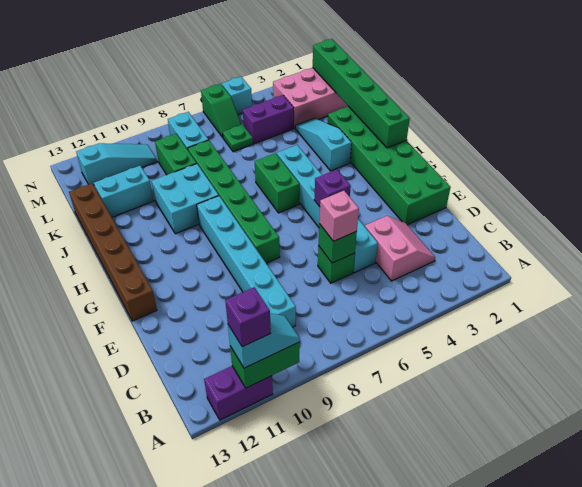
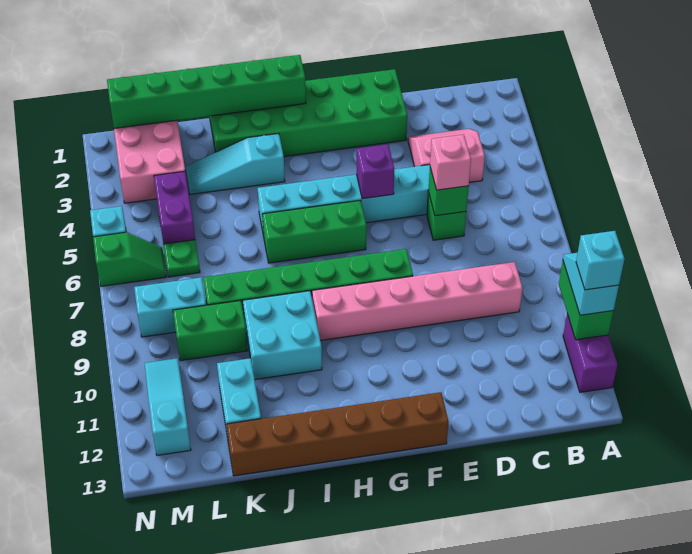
purple brick A11 level 4 -> cyan brick A11 level 4
cyan brick C9:H9 level 1 -> pink brick C9:H9 level 1
green brick H6:I6 level 1 -> green brick G6:I6 level 1

